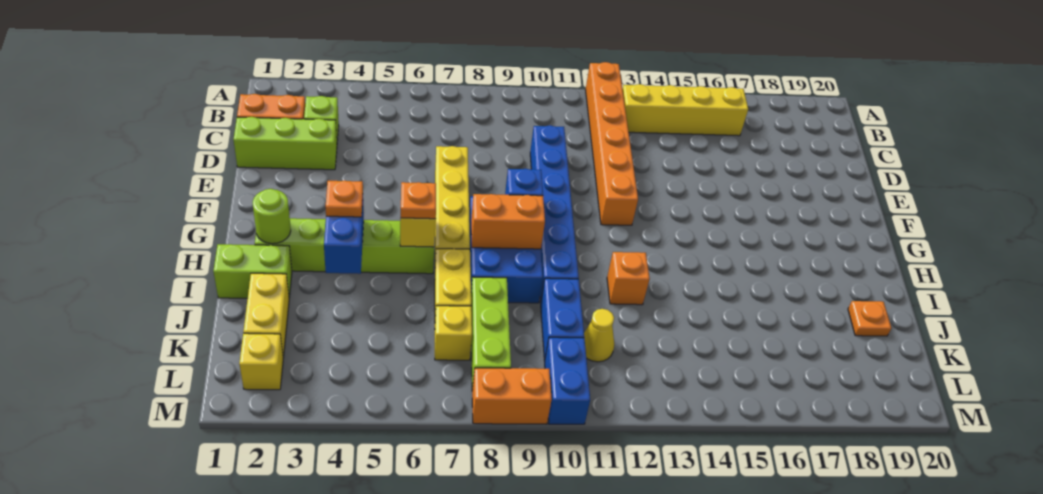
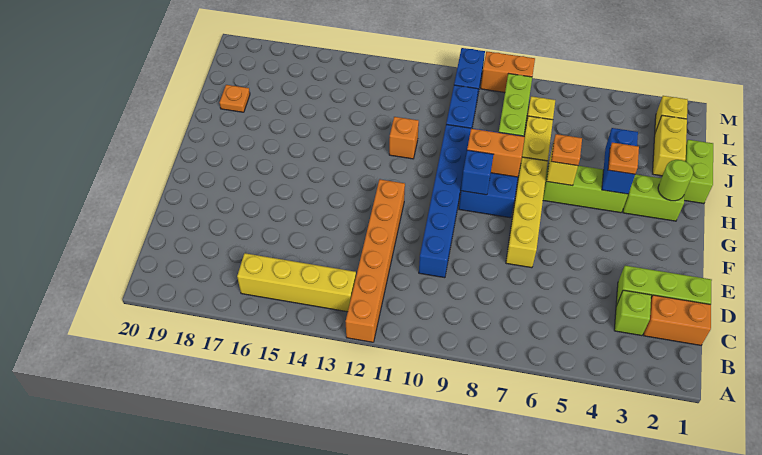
lime brick I1:I2 level 1 -> lime brick I1:J1 level 1
yellow cone K11 level 1 -> none

